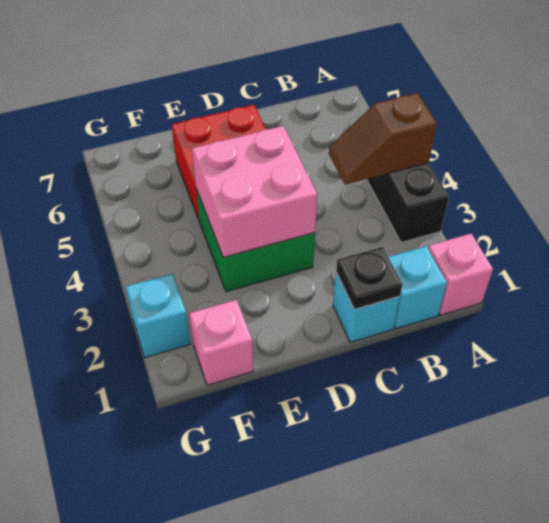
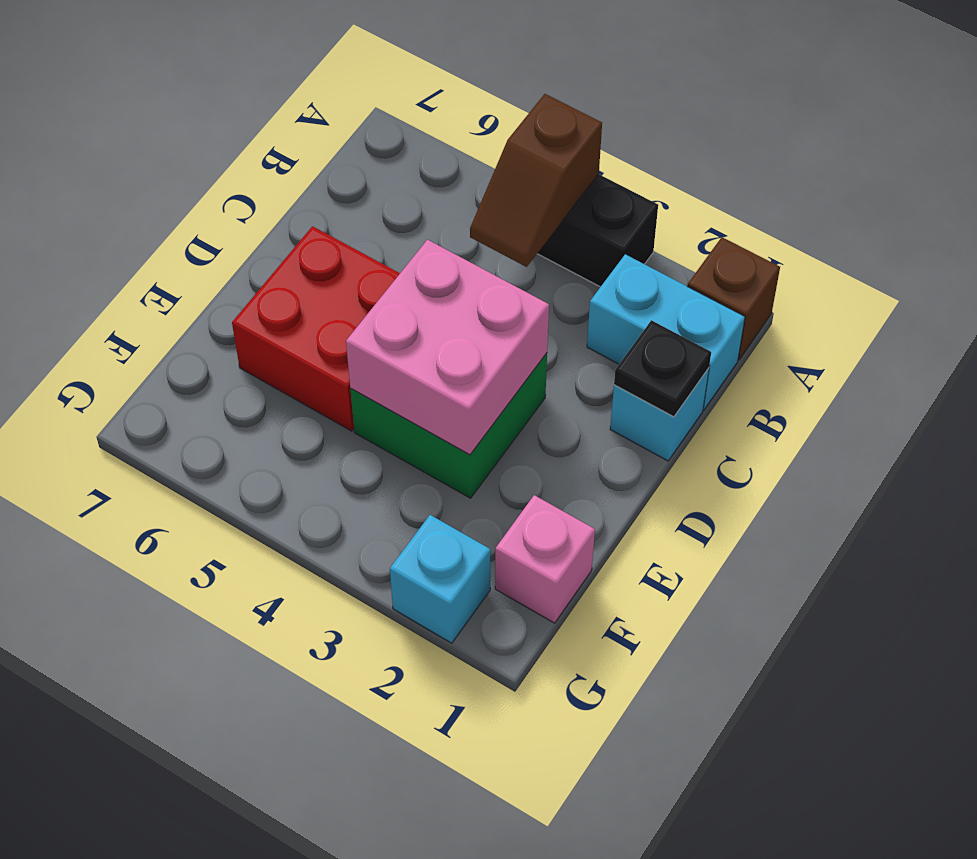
pink brick A1 level 1 -> brown brick A1 level 1
cyan brick B1 level 1 -> cyan brick B1:B2 level 1

